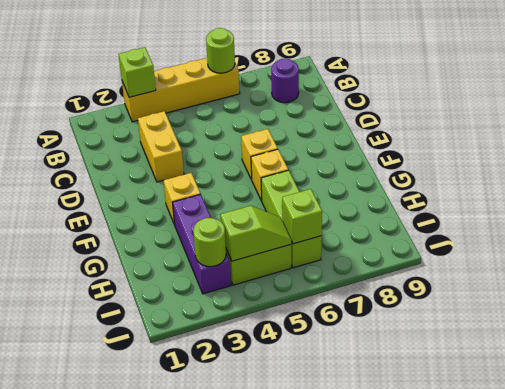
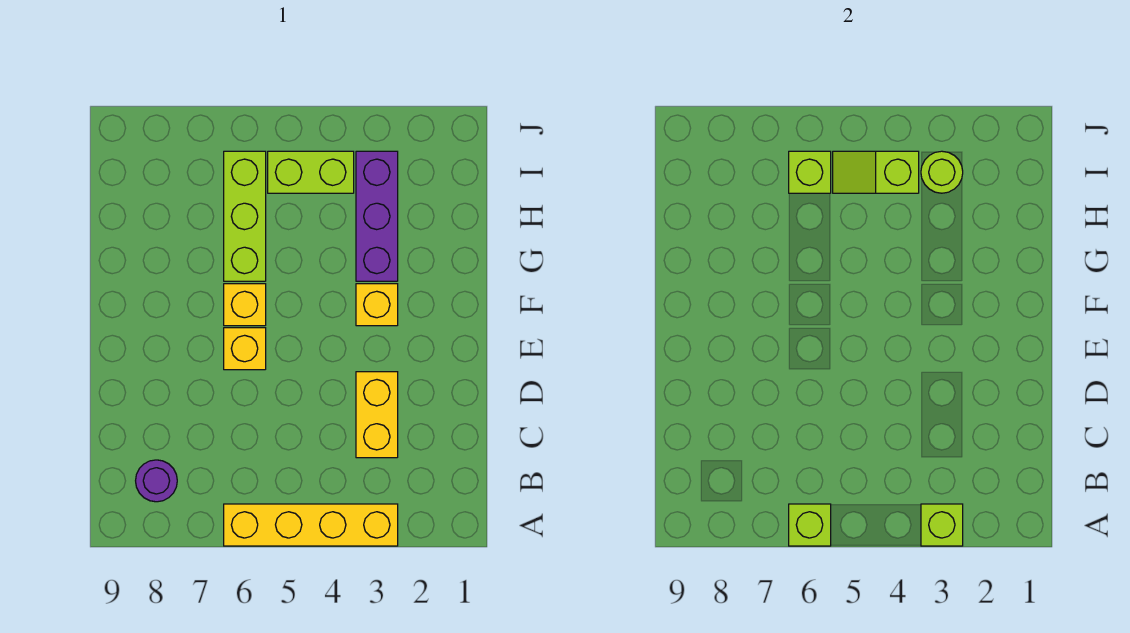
lime round brick A6 level 2 -> lime brick A6 level 2

